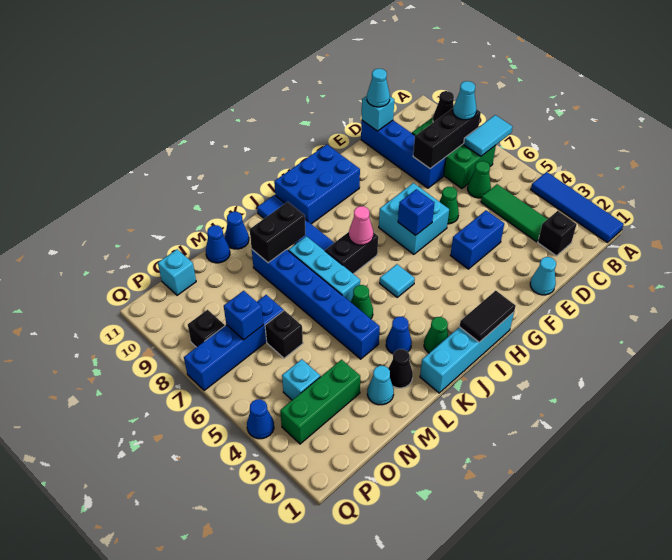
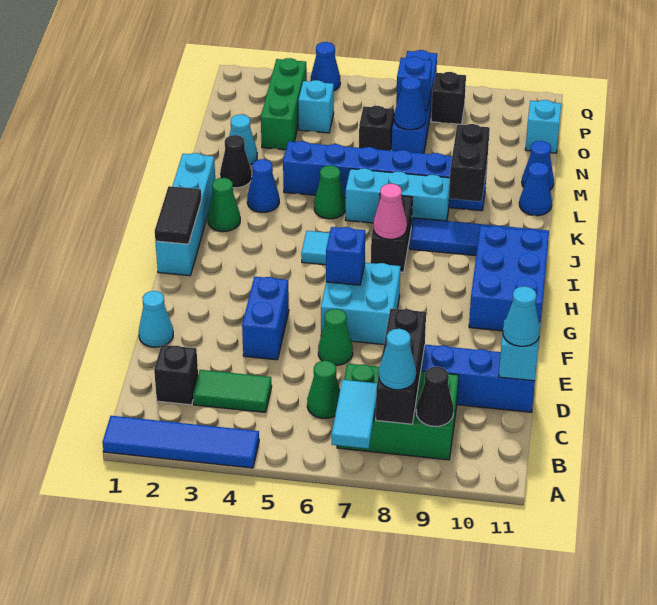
green tile C3:C5 level 1 -> green tile C3:C4 level 1
none -> blue cone N7 level 2

